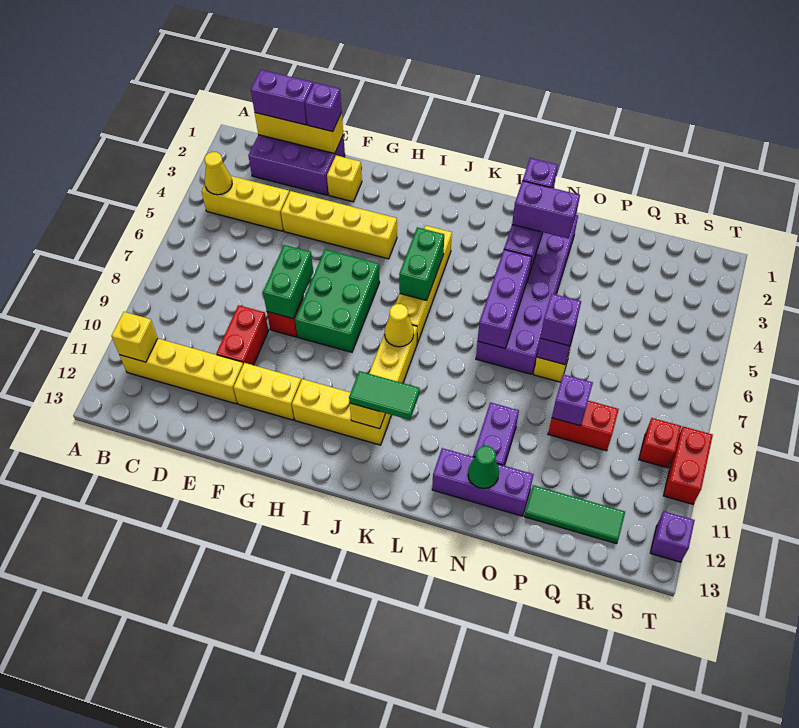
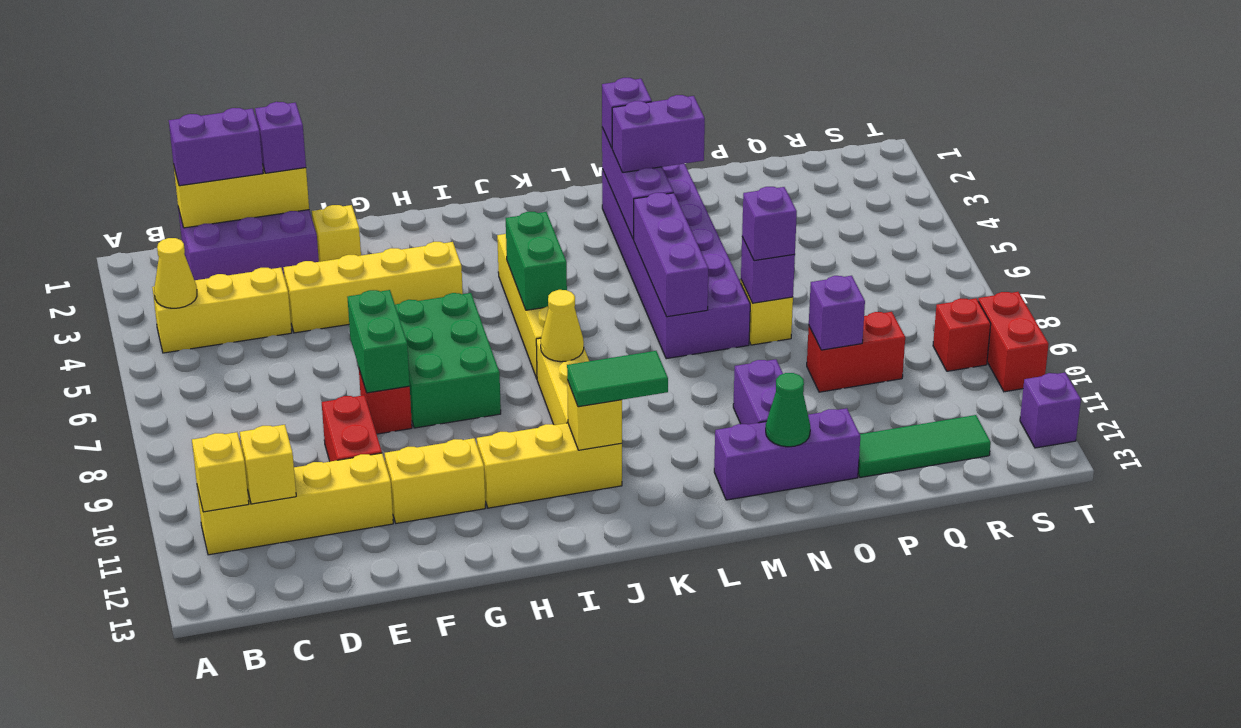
none -> yellow brick C11 level 2

